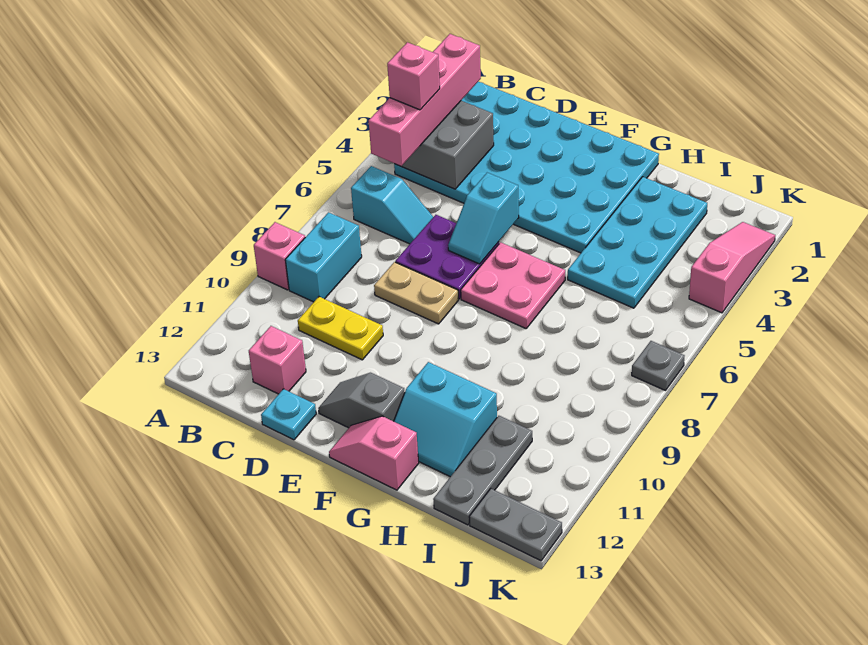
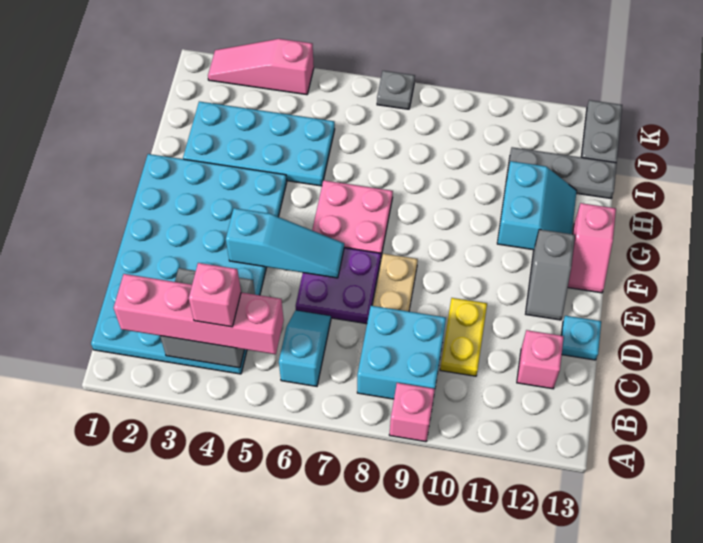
cyan brick B8:B9 level 1 -> cyan brick B8:C9 level 1
cyan slope E5:E6 level 2 top 5 -> cyan slope E4:E6 level 2 top 4

